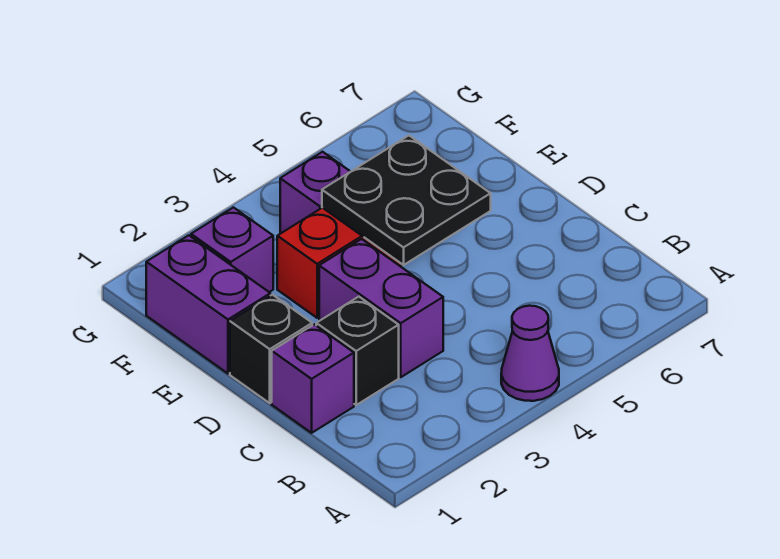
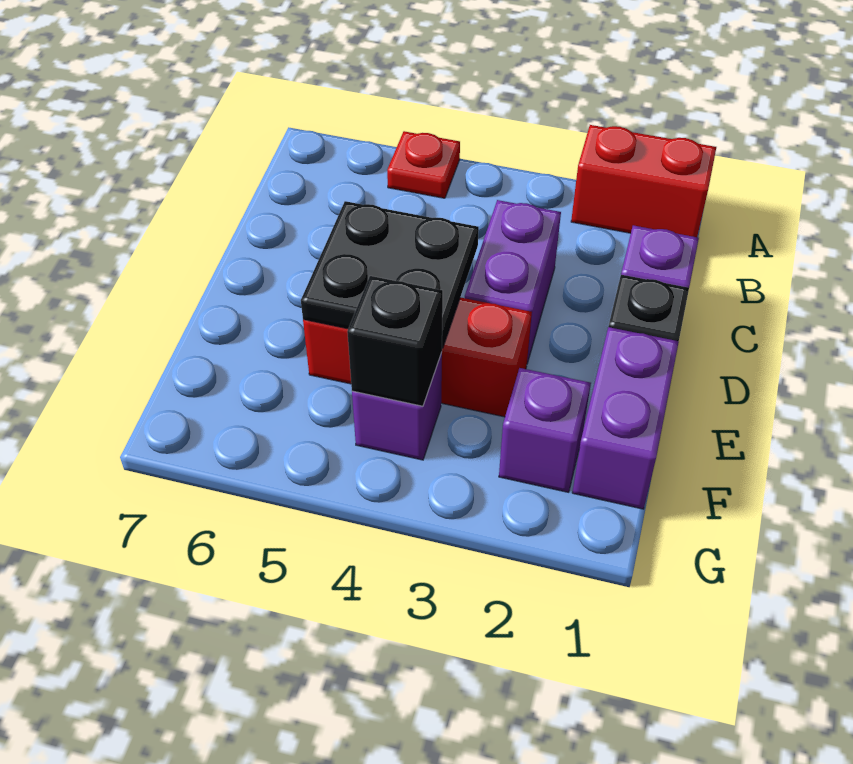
none -> red brick A1:A2 level 1
purple cone A4 level 1 -> none
none -> red plate A5 level 1
black brick C2 level 1 -> black brick F4 level 2

